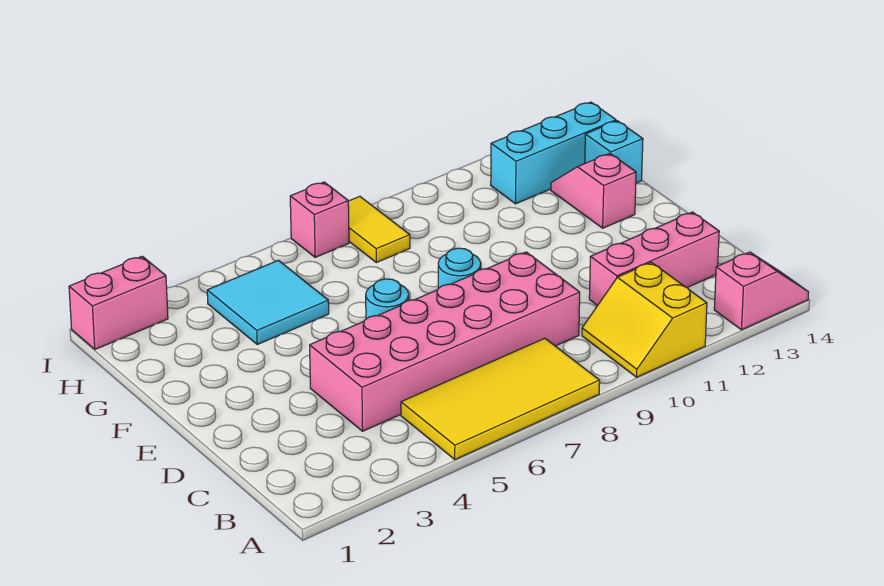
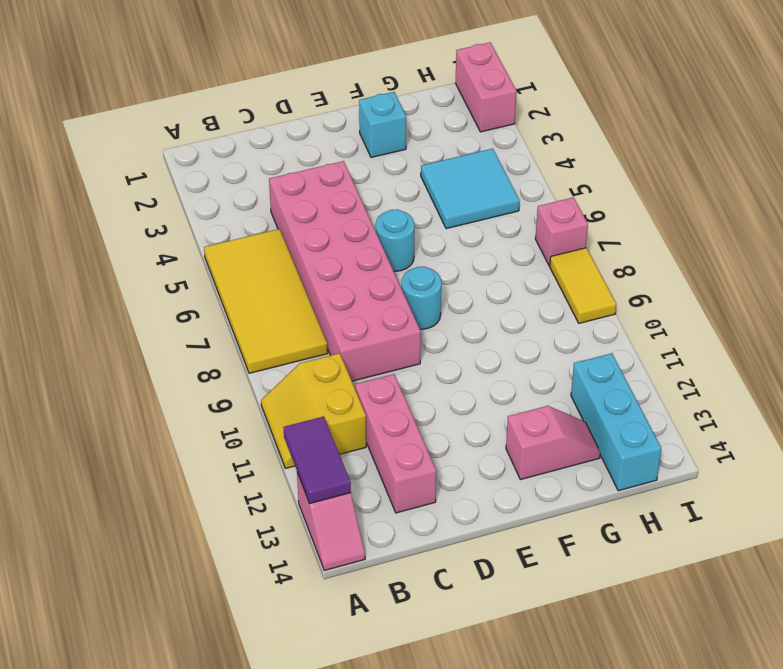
yellow slope A10:B11 level 1 top 11 -> yellow slope A10:B11 level 1 top B
none -> purple tile A12:A13 level 2
cyan brick G14 level 1 -> cyan brick F2 level 1
yellow tile H8:I8 level 1 -> yellow tile I8:I9 level 1

